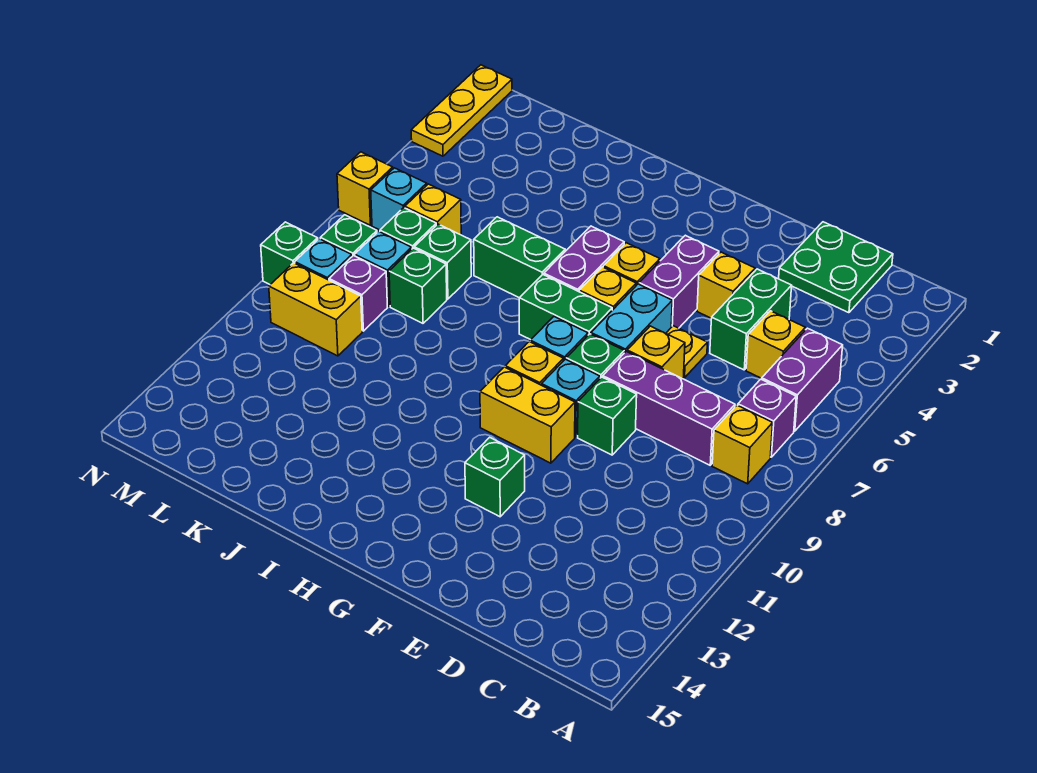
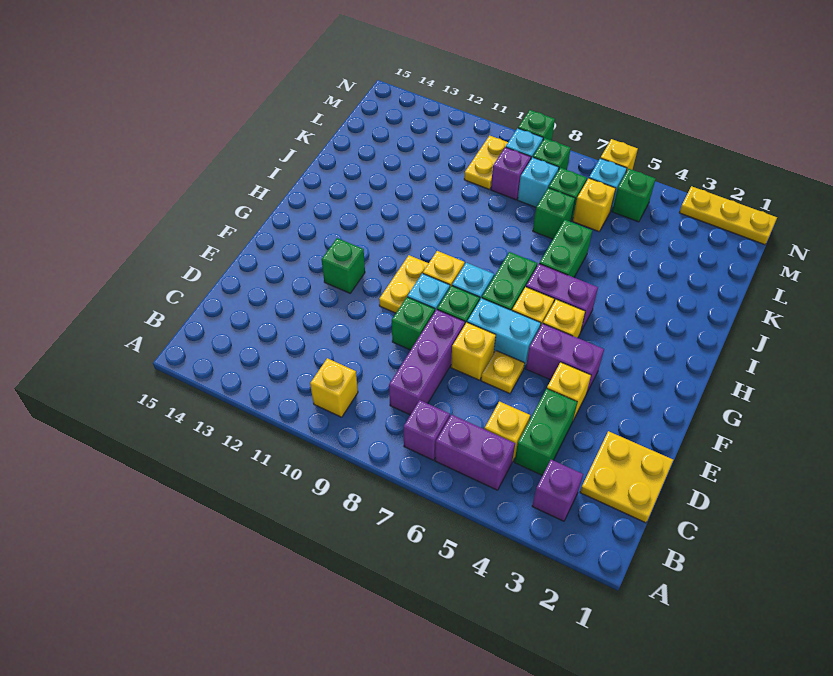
none -> purple brick B3 level 1
yellow brick B8 level 1 -> yellow brick B10 level 1
green plate C1:D2 level 1 -> yellow plate C1:D2 level 1
green brick D4:D5 level 1 -> green brick C4:D4 level 1
yellow brick F10:G10 level 1 -> yellow plate F10:G10 level 1
green brick K8 level 1 -> green brick M5 level 1
yellow brick L10:M10 level 1 -> yellow plate L10:M10 level 1

